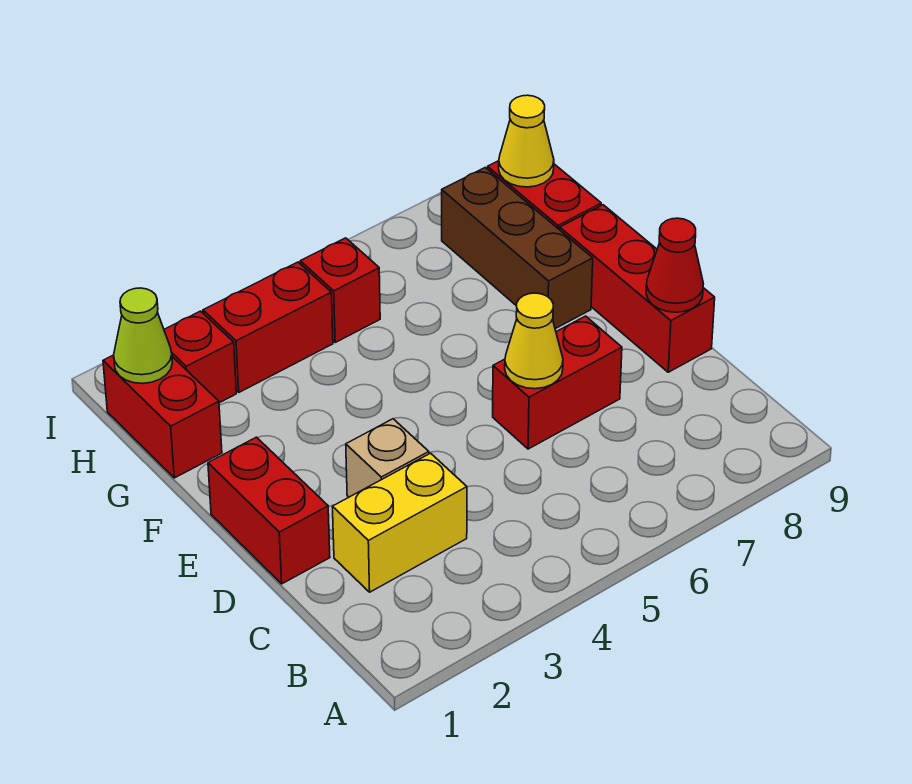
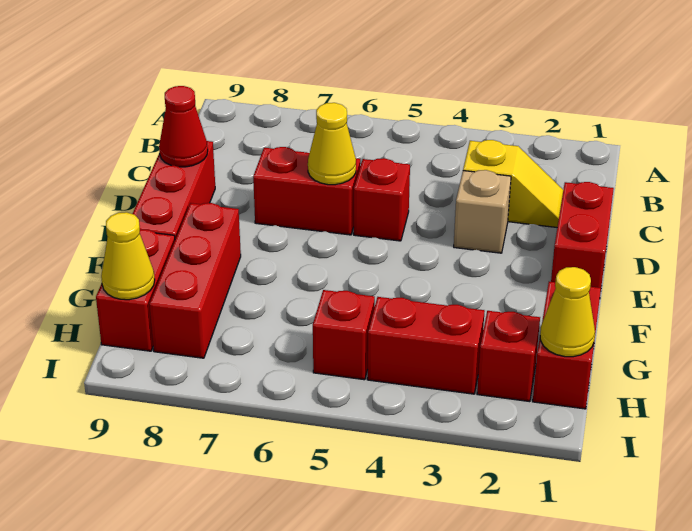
yellow brick C2:C3 level 1 -> yellow slope C2:C3 level 1 top 3
none -> red brick D5 level 1
brown brick F8:H8 level 1 -> red brick F8:H8 level 1
lime cone H1 level 2 -> yellow cone H1 level 2

